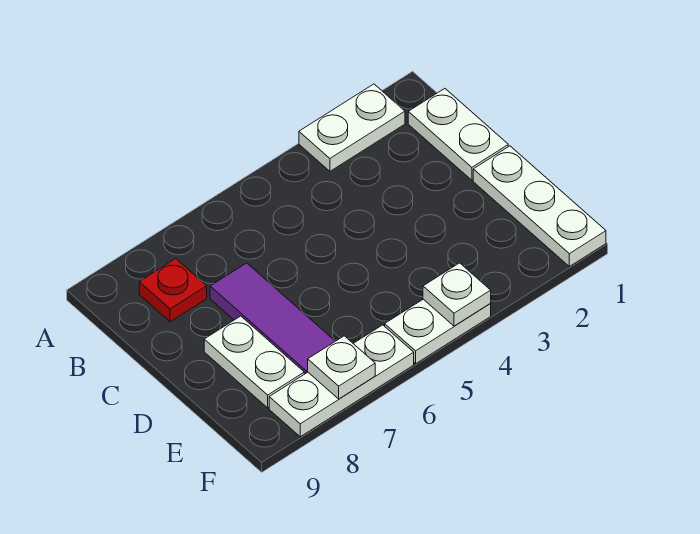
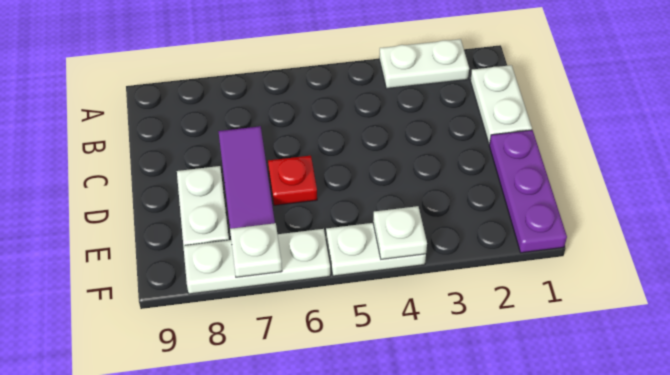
red plate B8 level 1 -> red plate D6 level 1
white plate D1:F1 level 1 -> purple plate D1:F1 level 1

